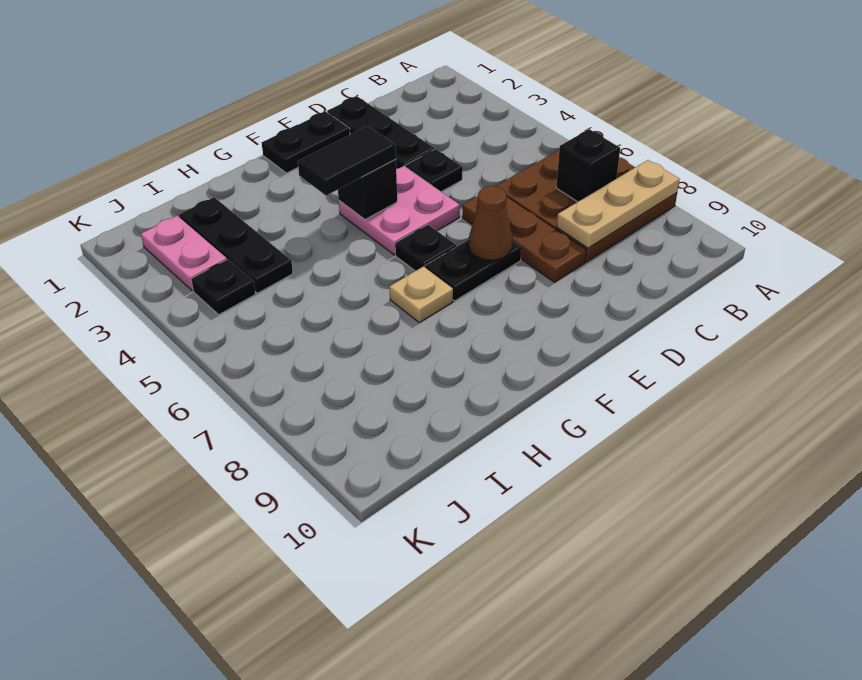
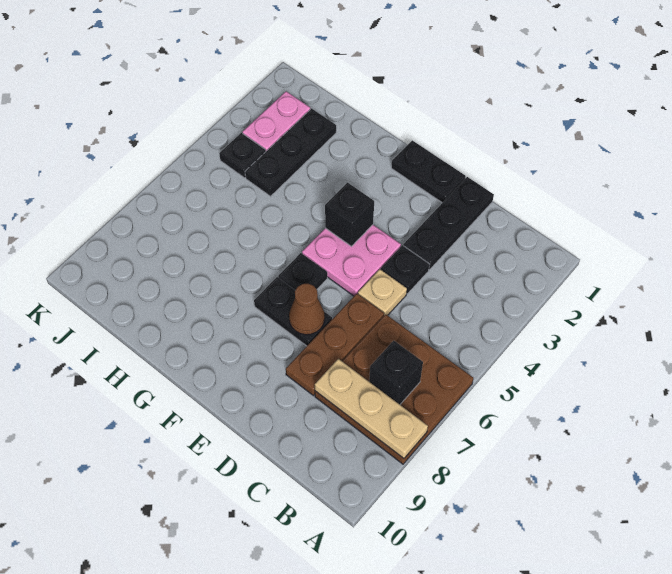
black tile F4:G4 level 3 -> none
tan plate G7 level 1 -> tan plate D5 level 1

